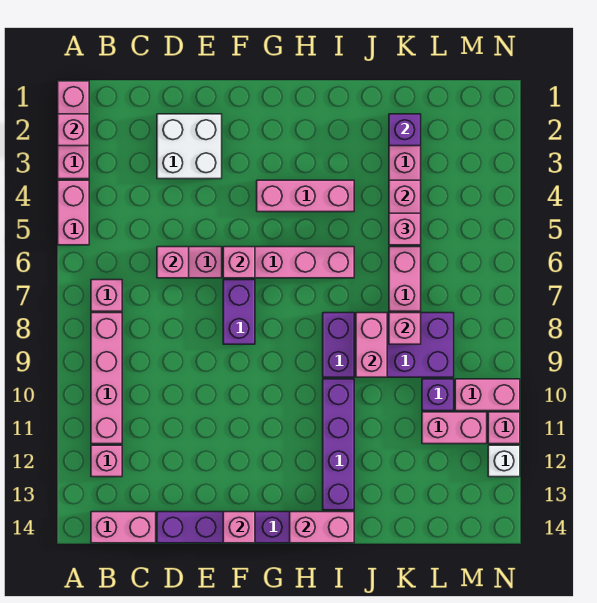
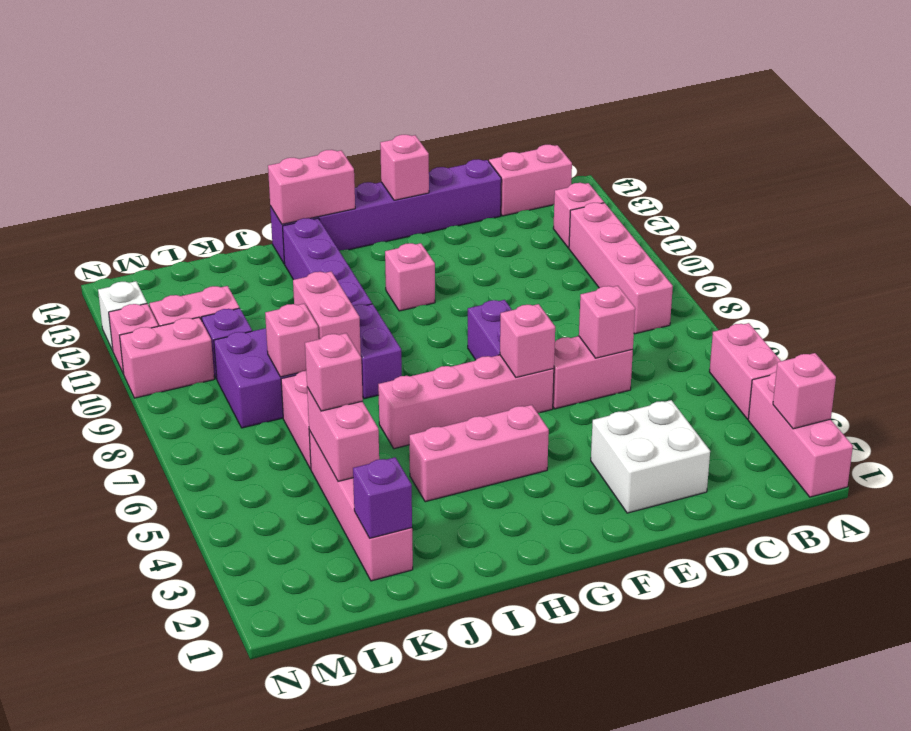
pink brick B7 level 1 -> pink brick G11 level 1

